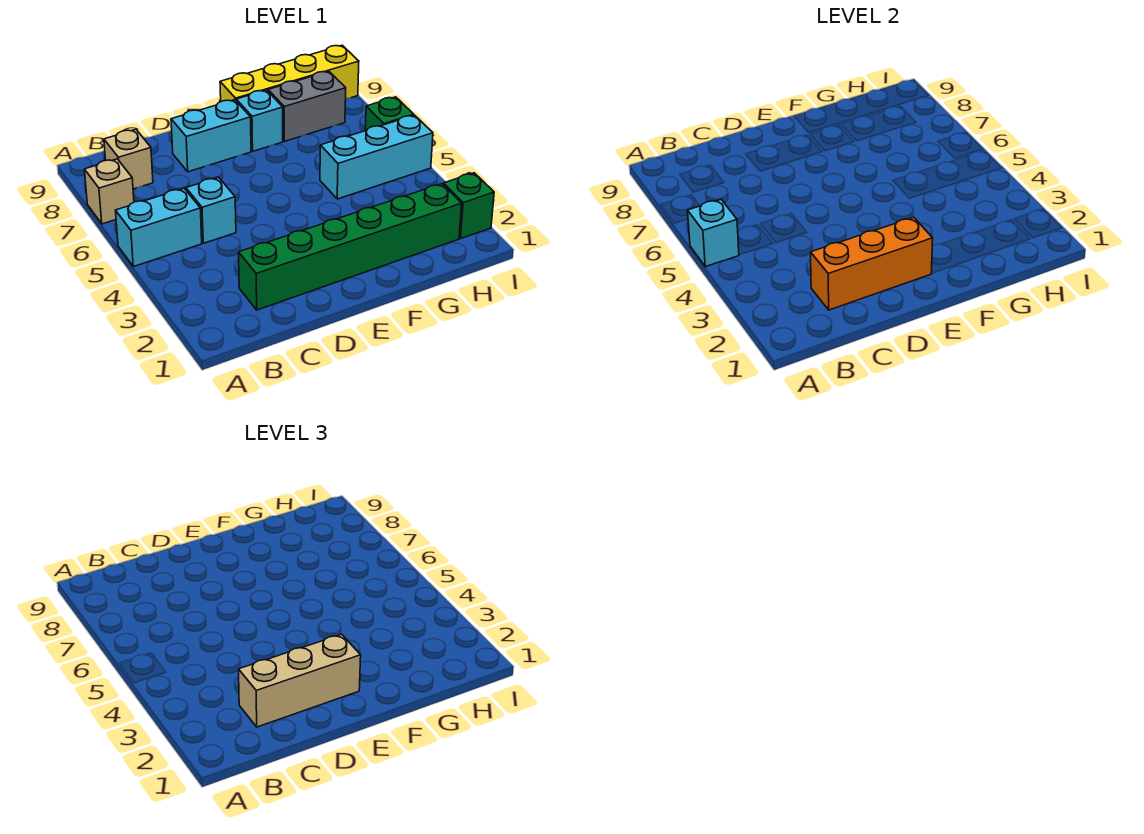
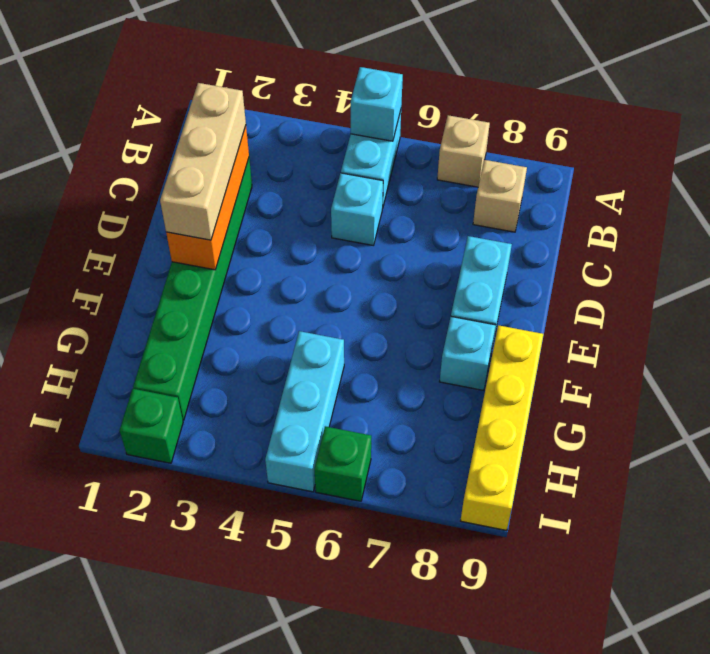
grey brick G8:H8 level 1 -> none

